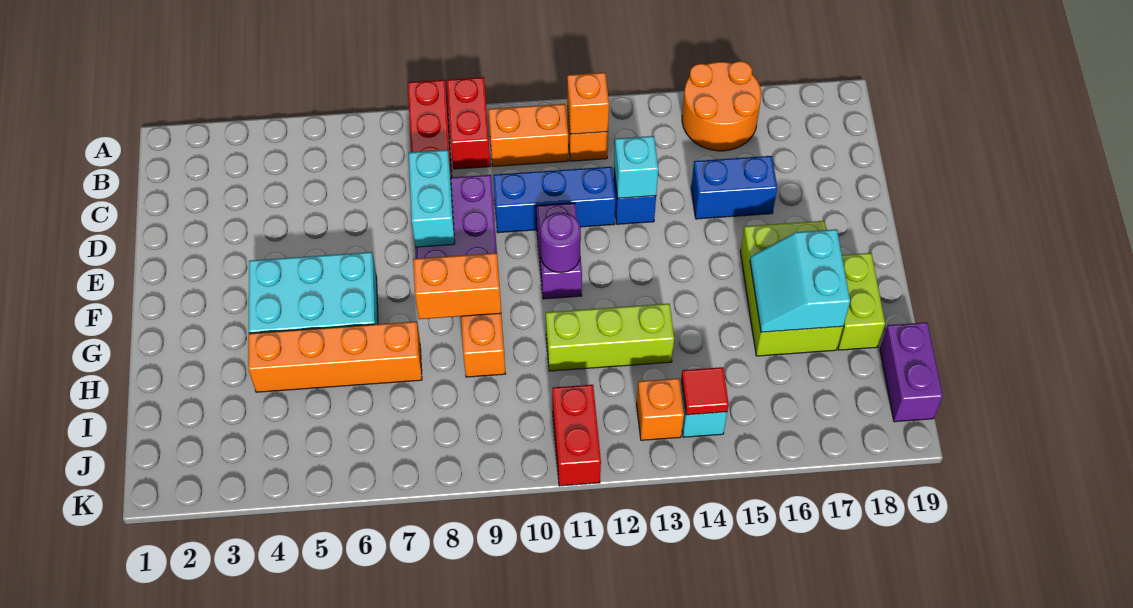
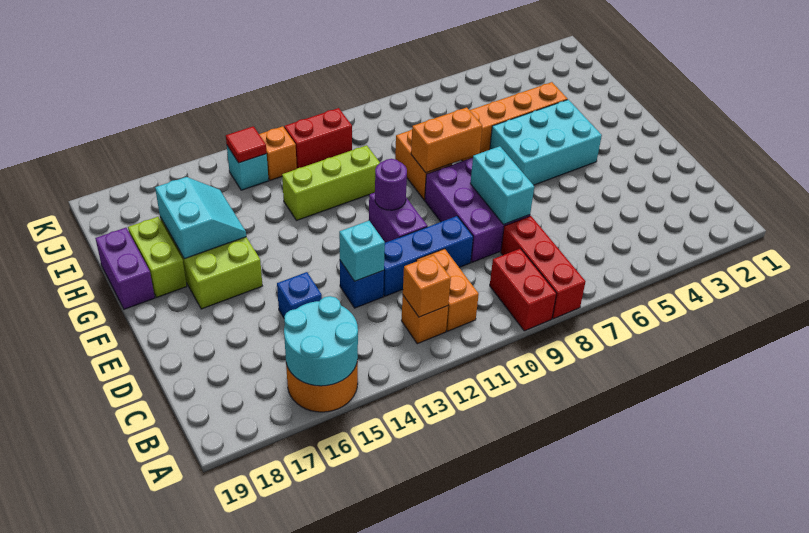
none -> cyan round brick A15:B16 level 2
orange brick B10:B11 level 1 -> orange brick B11:C11 level 1
blue brick D15:D16 level 1 -> blue brick D15 level 1
purple brick I19:J19 level 1 -> purple brick G19:H19 level 1
red brick J11:K11 level 1 -> red brick J11:J12 level 1

